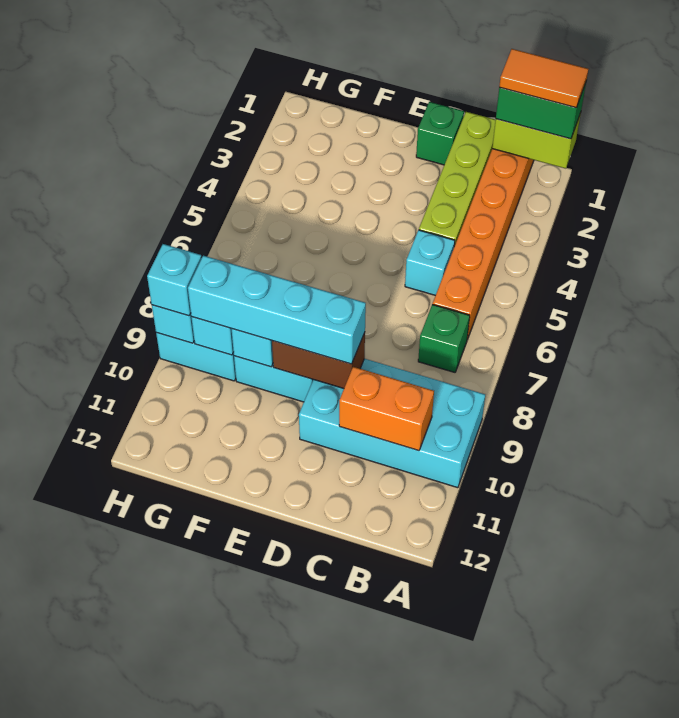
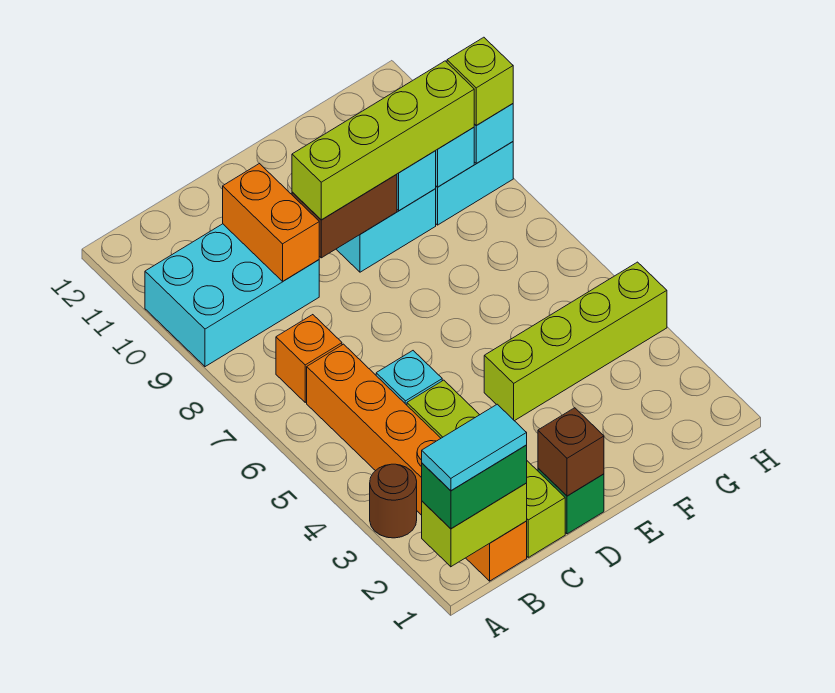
orange tile A1:B1 level 4 -> cyan tile A1:B1 level 4
none -> brown round brick A3 level 1
cyan brick A9:D10 level 1 -> cyan brick A9:C10 level 1
green brick B7 level 1 -> orange brick B7 level 1
orange brick B10:C10 level 2 -> orange brick C9:C10 level 2
none -> brown brick D1 level 2
cyan brick D9:G9 level 3 -> lime brick D9:G9 level 3
none -> lime brick E4:H4 level 1
cyan brick H9 level 3 -> lime brick H9 level 3

